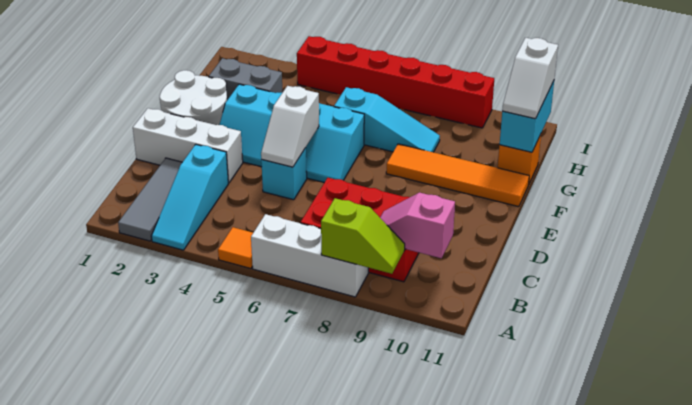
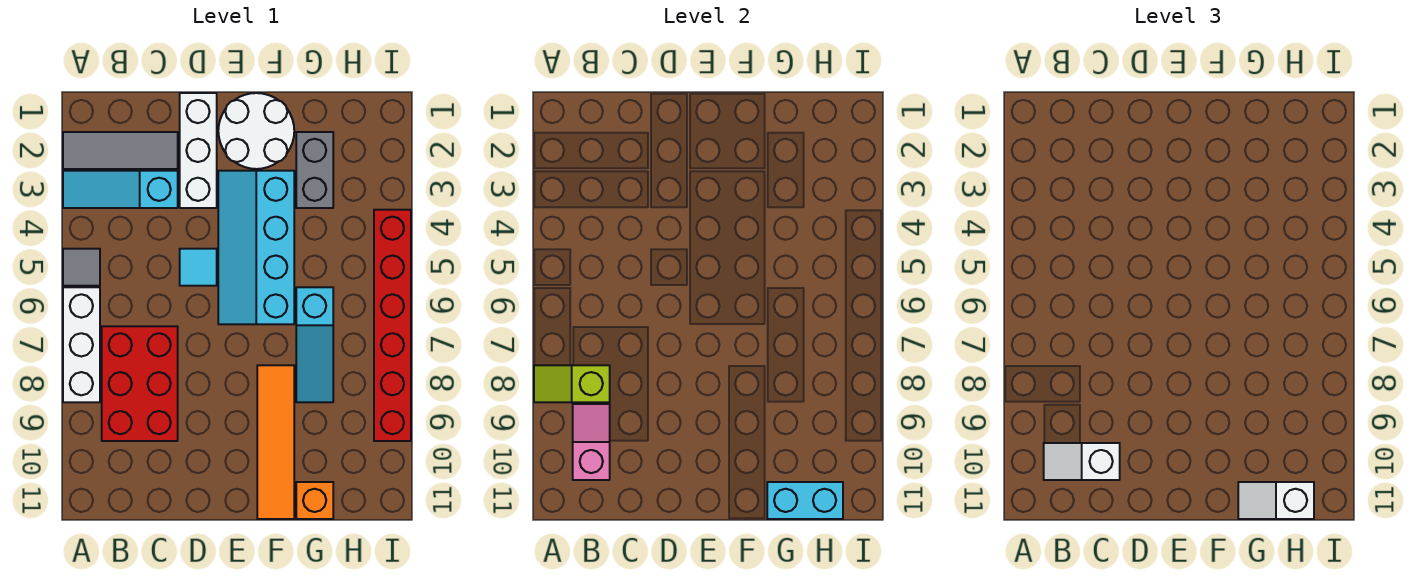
orange tile A5 level 1 -> grey tile A5 level 1
lime slope A8:A9 level 2 top 8 -> lime slope A8:B8 level 2 top B
cyan brick D5 level 1 -> cyan tile D5 level 1
white slope D5:E5 level 2 top E -> white slope B10:C10 level 3 top C

